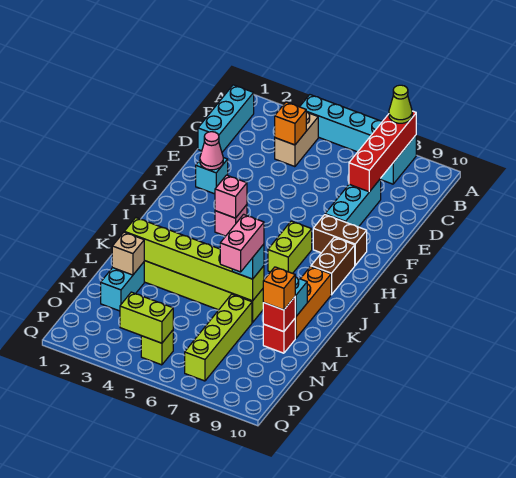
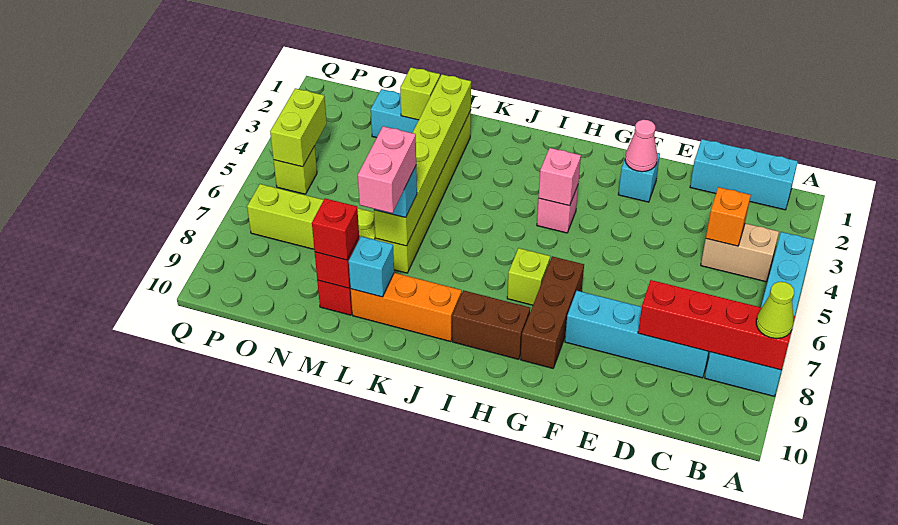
cyan brick D8:F8 level 1 -> cyan brick C8:F8 level 1
brown brick G8:G9 level 1 -> brown brick G7:G9 level 1
lime brick H7:I7 level 1 -> lime brick H7 level 1
pink brick L7:M7 level 4 -> pink brick L7:L8 level 4
tan brick M2 level 2 -> lime brick M2 level 2
orange brick M9 level 3 -> red brick M9 level 3

